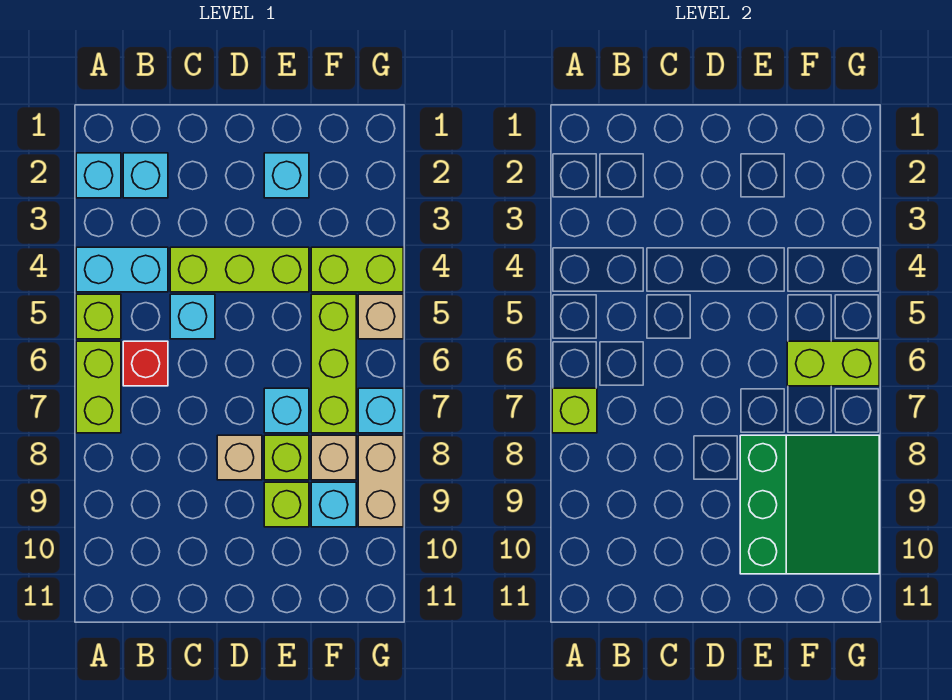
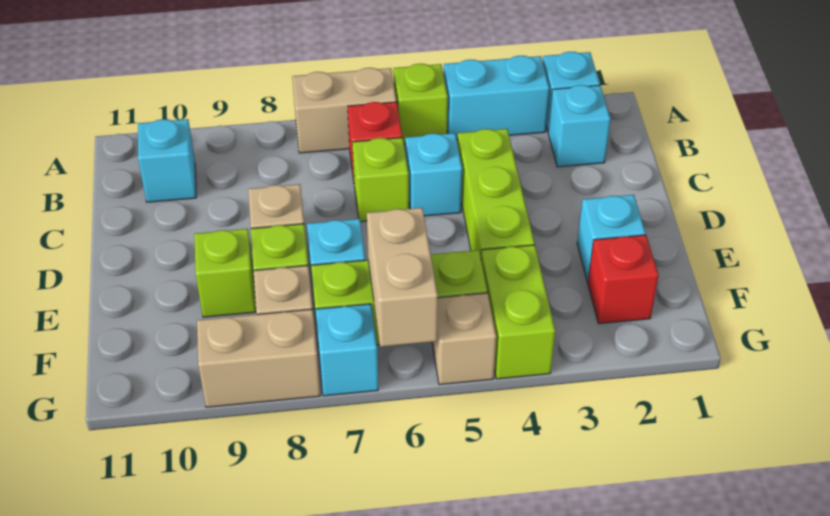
cyan brick A4:B4 level 1 -> cyan brick A3:A4 level 1
lime brick A6:A7 level 1 -> tan brick A6:A7 level 1
lime brick A7 level 2 -> lime brick C6 level 1
green slope E8:G10 level 2 top E -> none
none -> red brick F2 level 1
lime brick F6:G6 level 2 -> tan brick F6:G6 level 2
cyan brick F9 level 1 -> cyan brick B10 level 1

